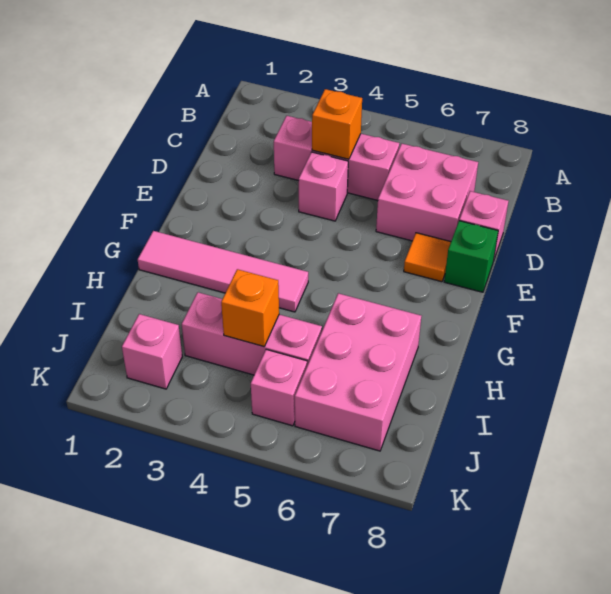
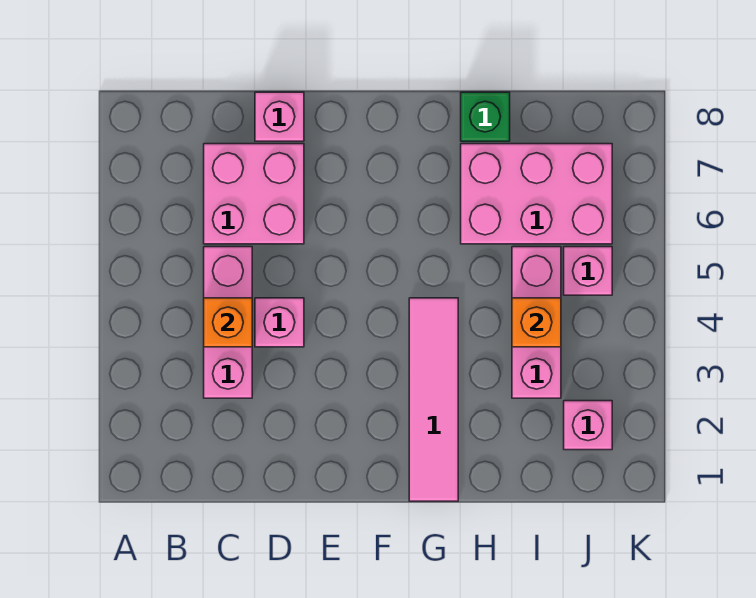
orange tile E7 level 1 -> none
green brick E8 level 1 -> green brick H8 level 1

